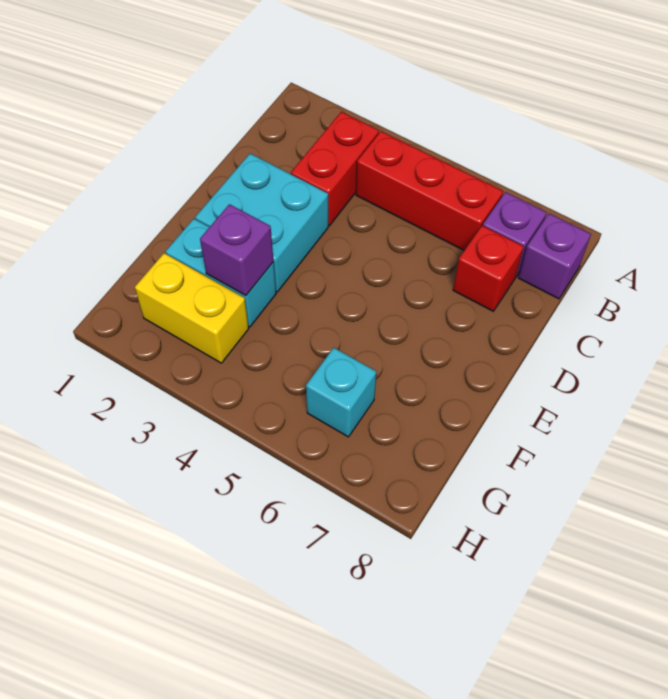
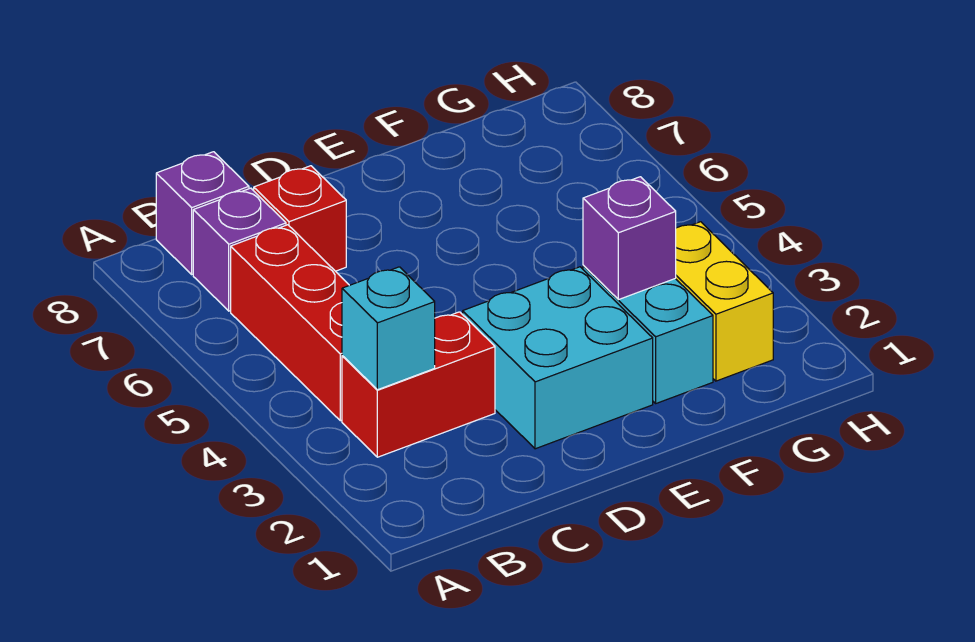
cyan brick G6 level 1 -> cyan brick B3 level 2

